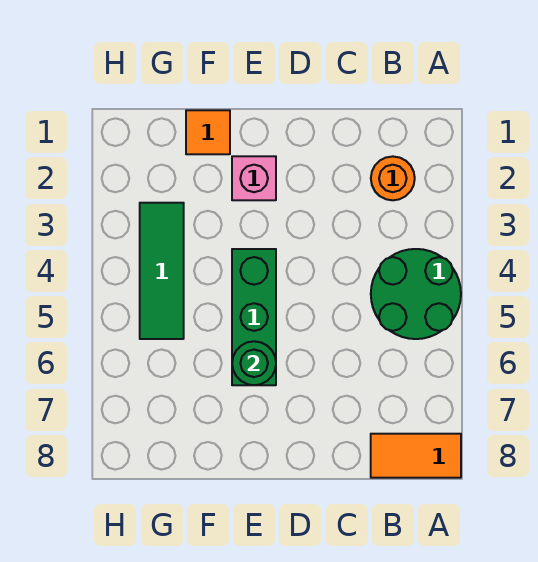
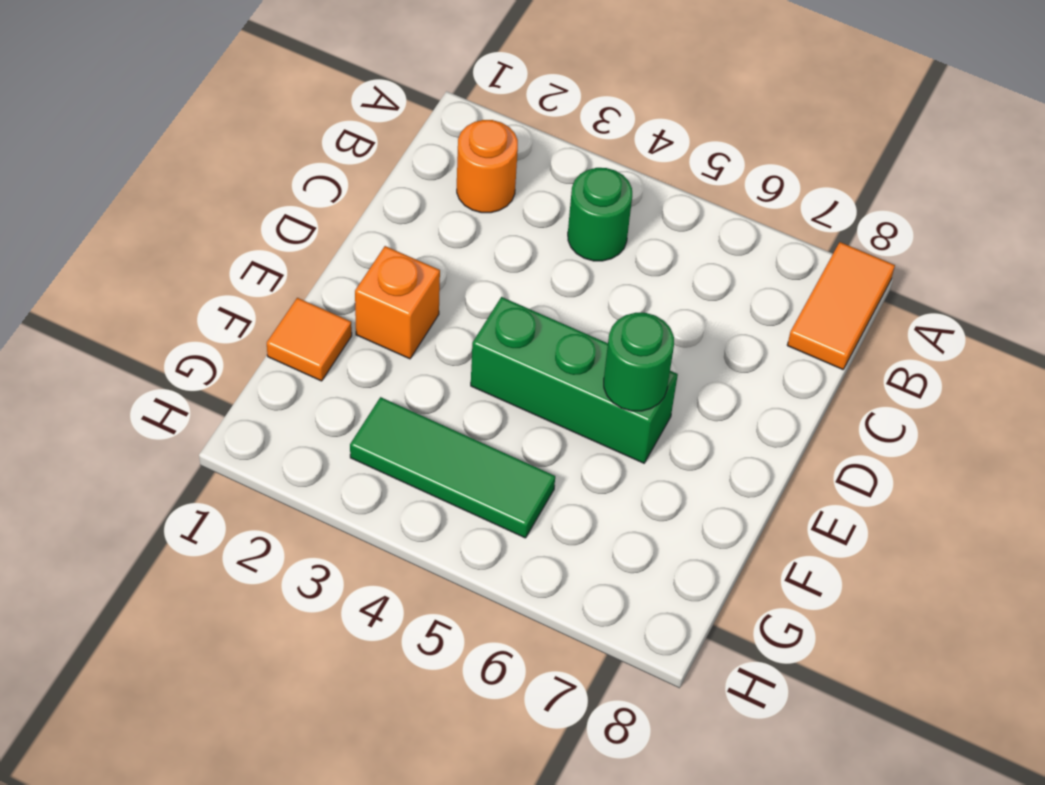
green round brick A4:B5 level 1 -> green round brick B4 level 1
pink brick E2 level 1 -> orange brick E2 level 1

